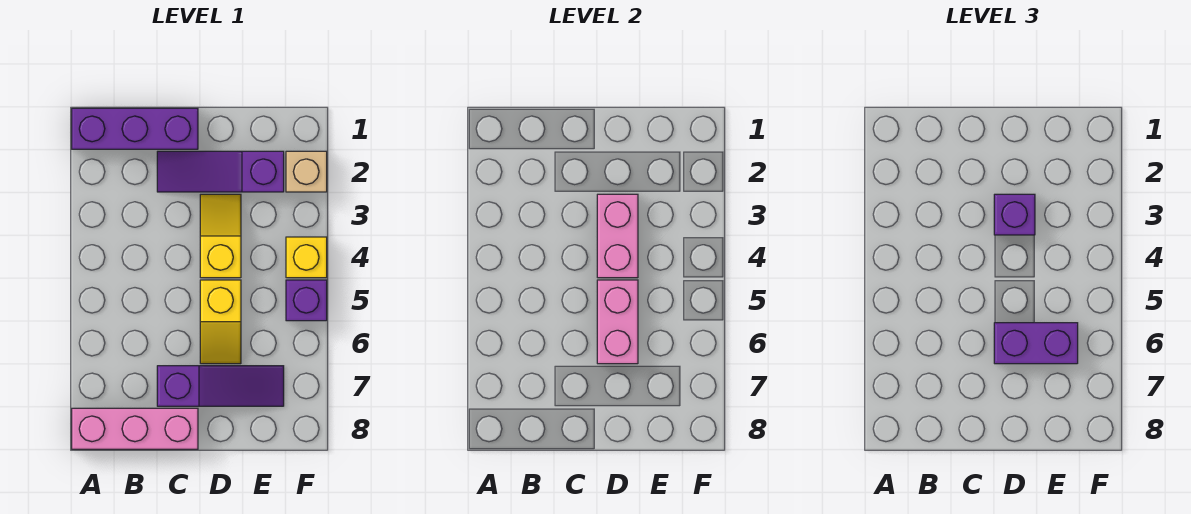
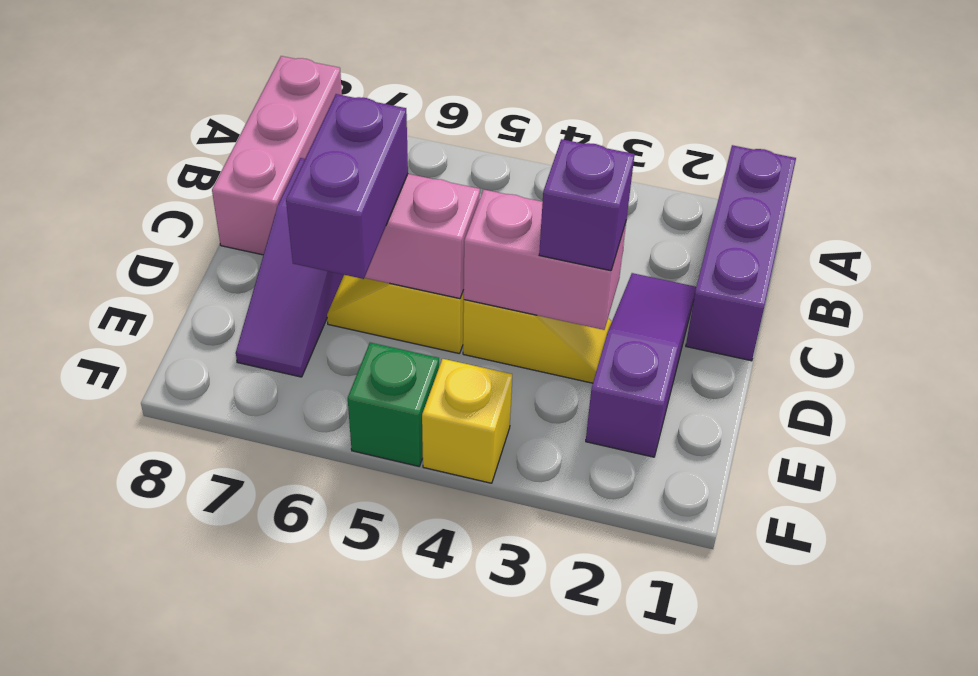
tan brick F2 level 1 -> none
purple brick F5 level 1 -> green brick F5 level 1

